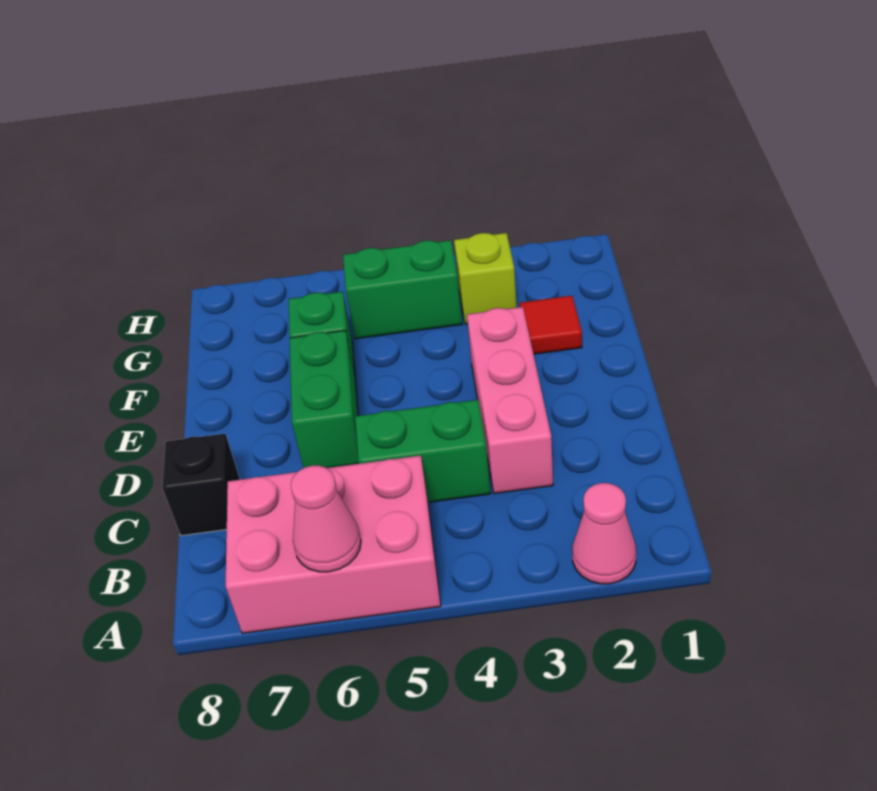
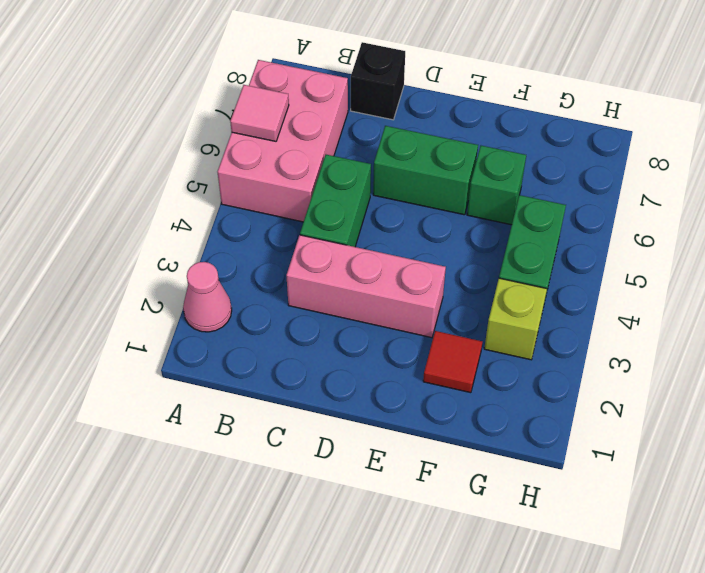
pink cone A6 level 2 -> pink tile A6 level 2

